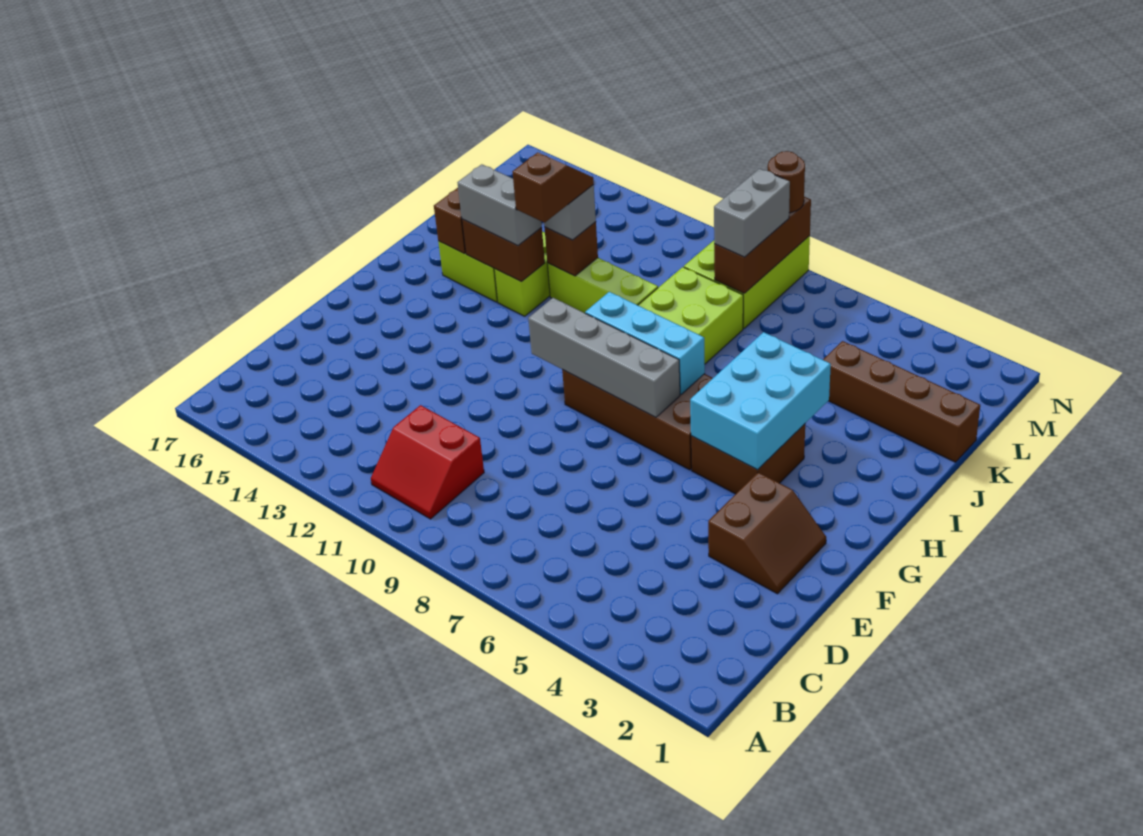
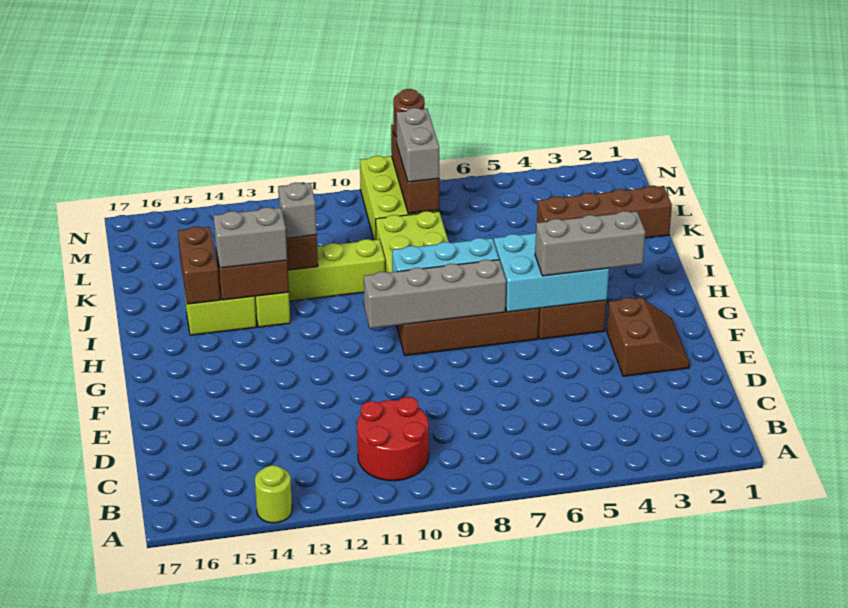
none -> lime round brick A14 level 1
red slope B10:C11 level 1 top C -> red round brick B10:C11 level 1
none -> grey brick G3:G5 level 3
cyan brick G4:I5 level 2 -> cyan brick G4:H6 level 2
brown slope I12:J12 level 4 top I -> none

